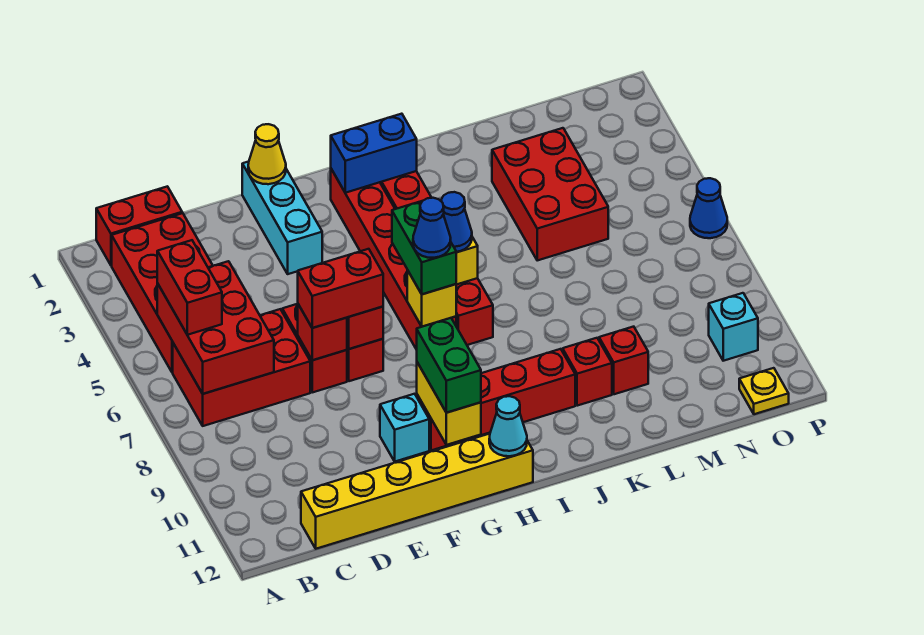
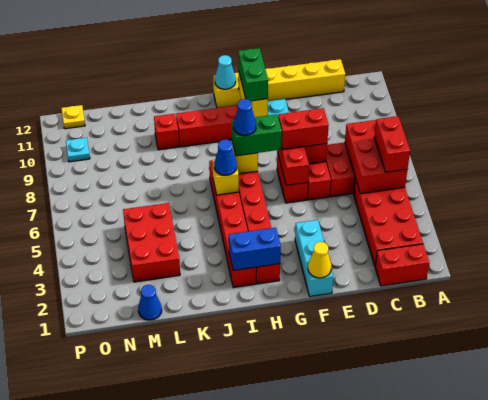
green brick H6:H7 level 3 -> green brick G7:H7 level 3
red brick L10 level 1 -> none
cyan brick O10 level 1 -> cyan plate O10 level 1
blue cone P6 level 1 -> blue cone M1 level 1

